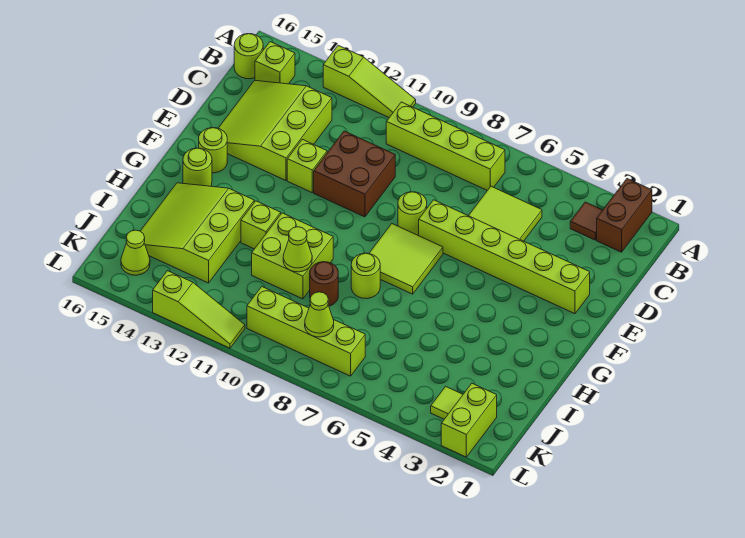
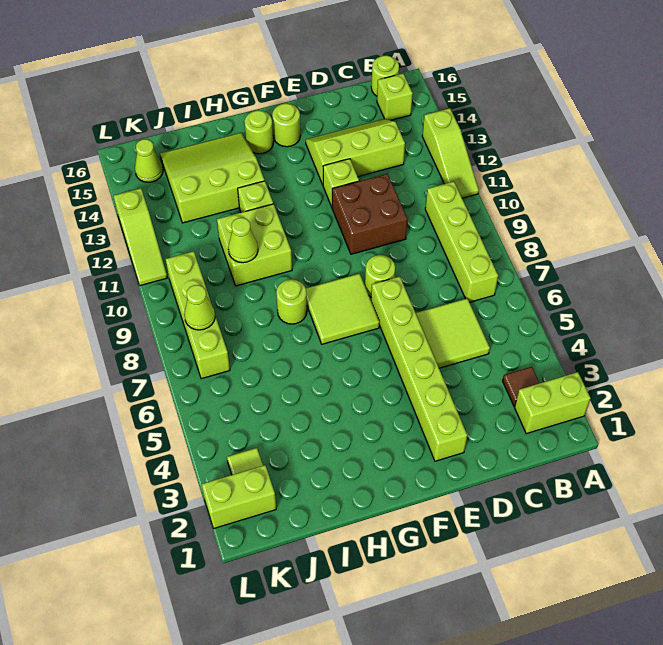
brown brick A2:B2 level 1 -> lime brick A2:B2 level 1
lime slope C13:E15 level 1 top 13 -> lime slope C13:E14 level 1 top 13
brown round brick I9 level 1 -> none

